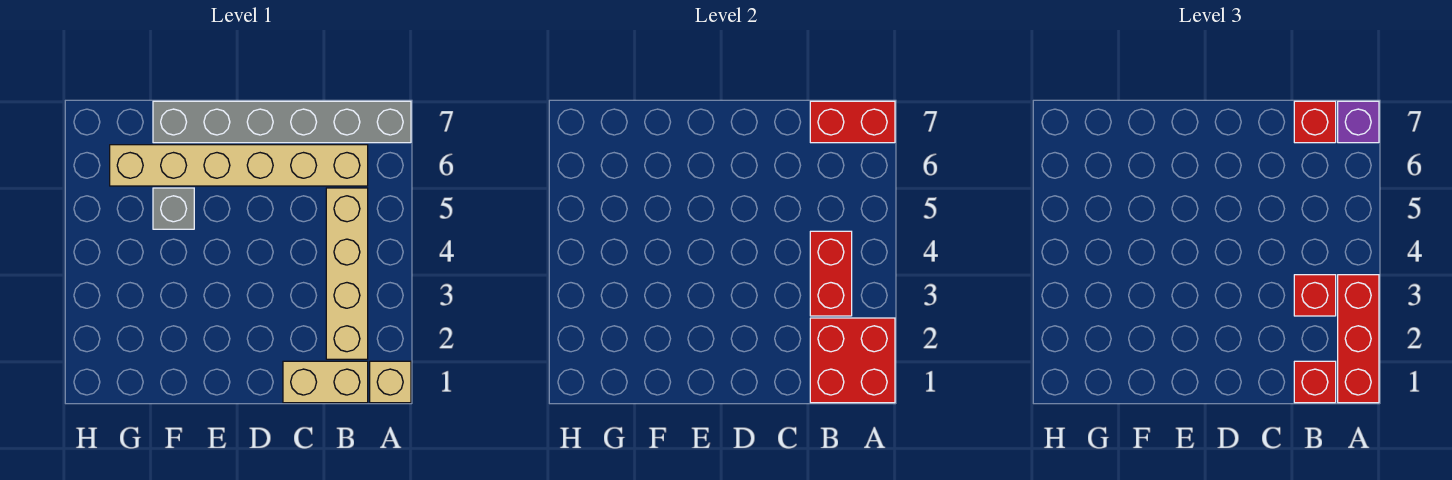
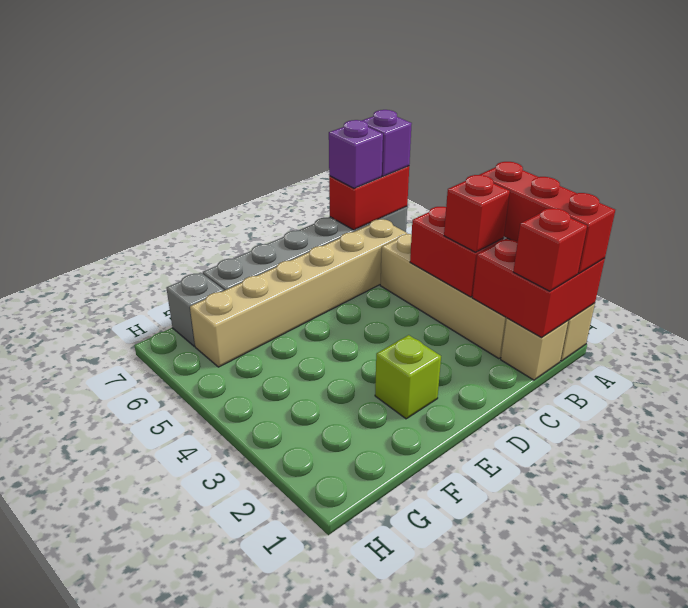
tan brick B1:C1 level 1 -> tan brick B1 level 1
red brick B7 level 3 -> purple brick B7 level 3
none -> lime brick E2 level 1
grey brick F5 level 1 -> grey brick G7 level 1

